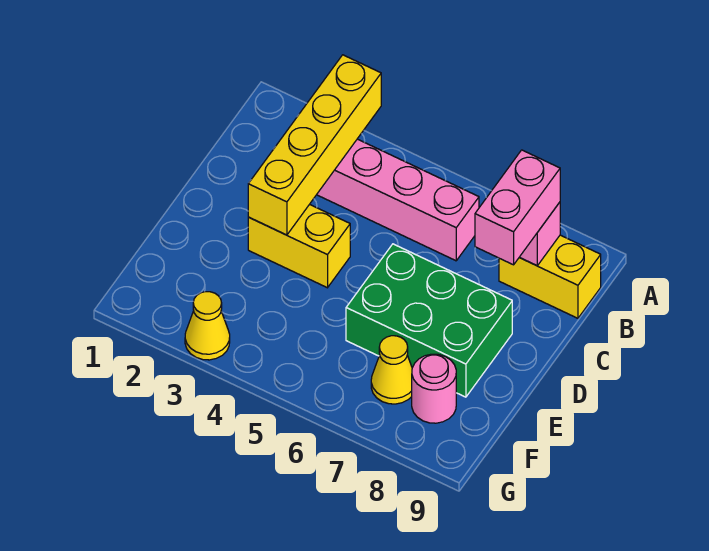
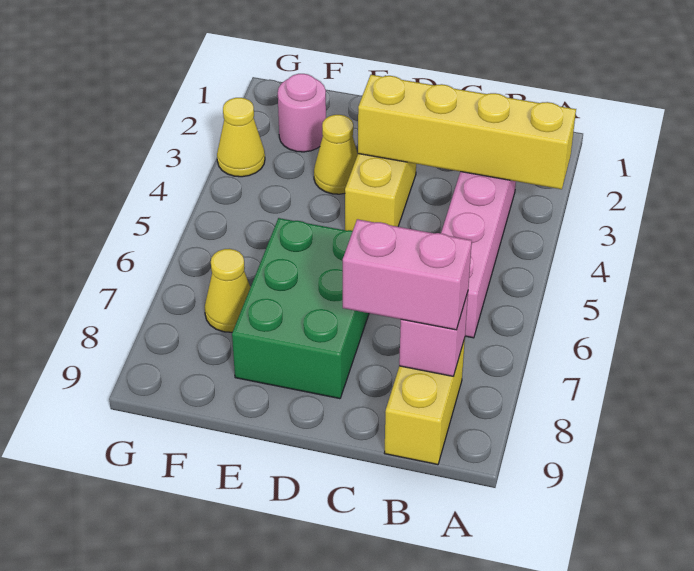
none -> yellow cone E3 level 1
pink round brick F8 level 1 -> pink round brick F2 level 1

